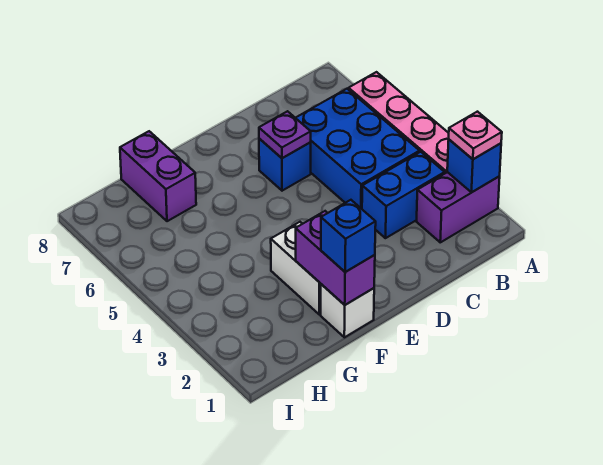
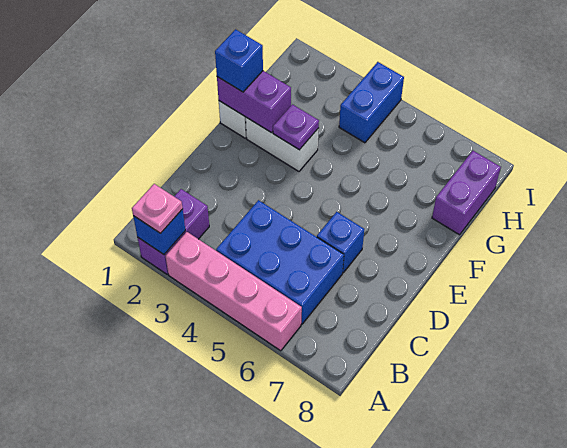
blue brick B3:C3 level 1 -> blue brick H4:I4 level 1
purple plate D6 level 2 -> purple plate F3 level 2
purple brick G7:G8 level 1 -> purple brick G8:H8 level 1

